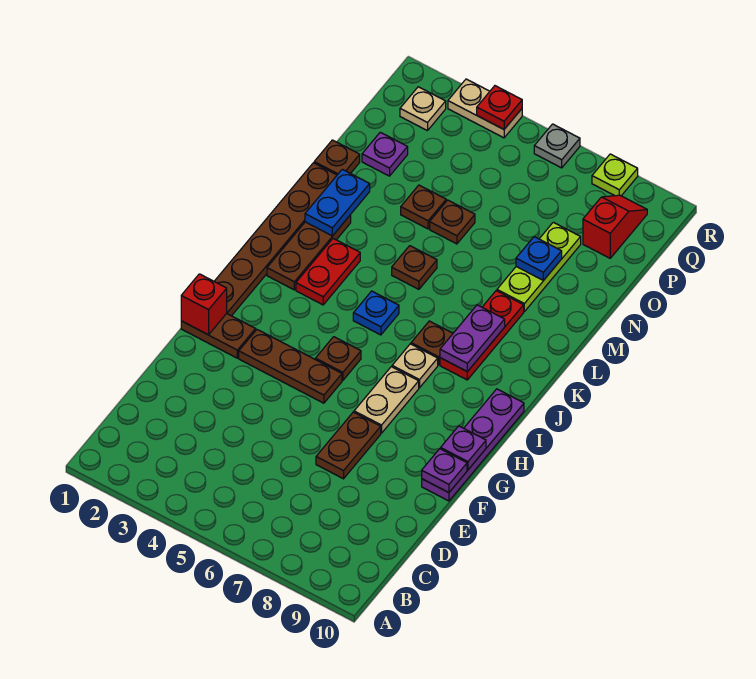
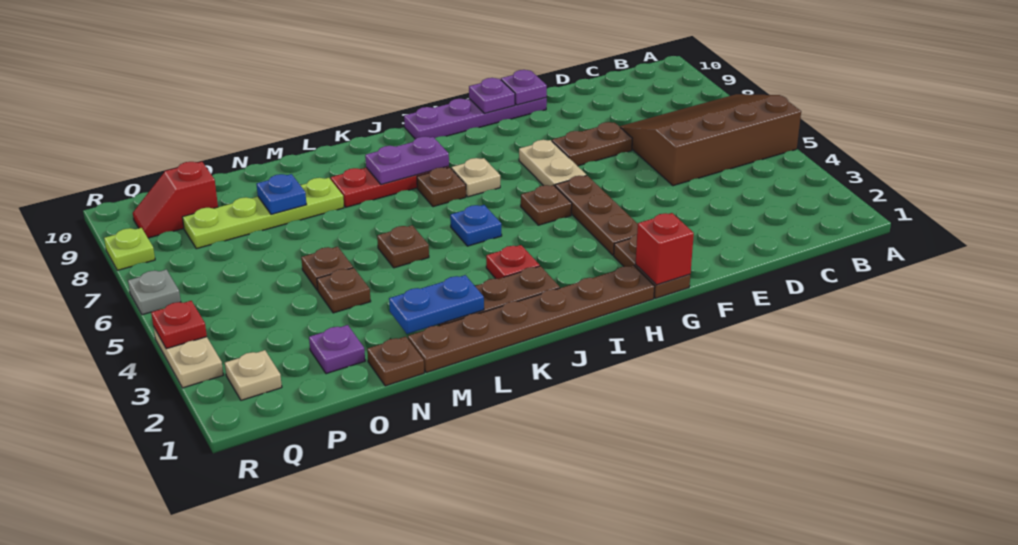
none -> brown slope A5:D7 level 1 top 5
tan plate G7:H7 level 1 -> tan plate G6:G7 level 1
red plate J3:K3 level 1 -> red plate J3 level 1
lime plate M8:O8 level 1 -> lime plate M8:P8 level 1

